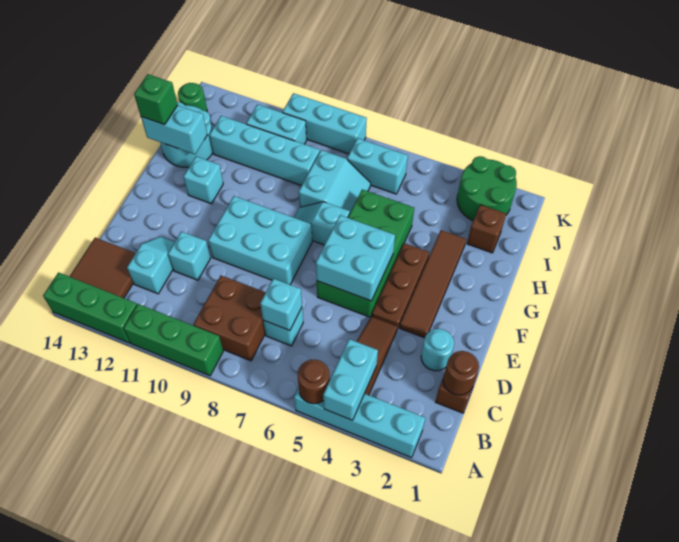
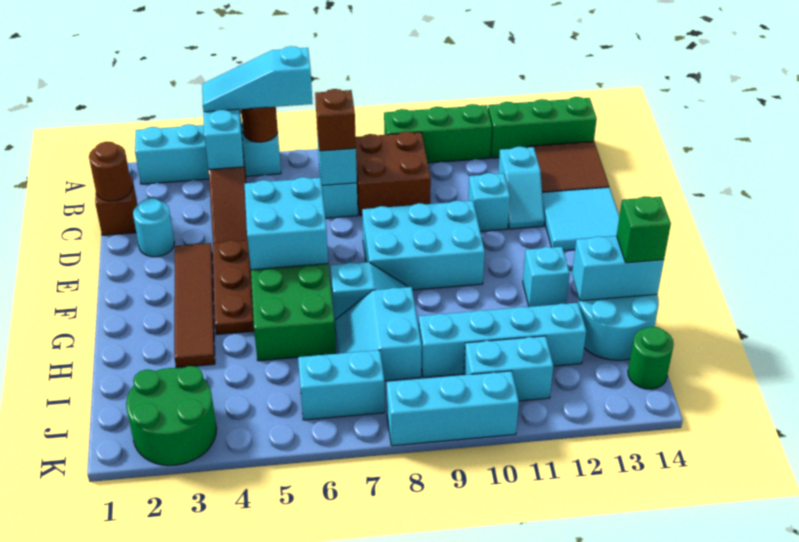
none -> cyan slope A4:A6 level 3 top 6
none -> cyan tile D13:E14 level 1
brown brick I2 level 1 -> brown brick C7 level 3

